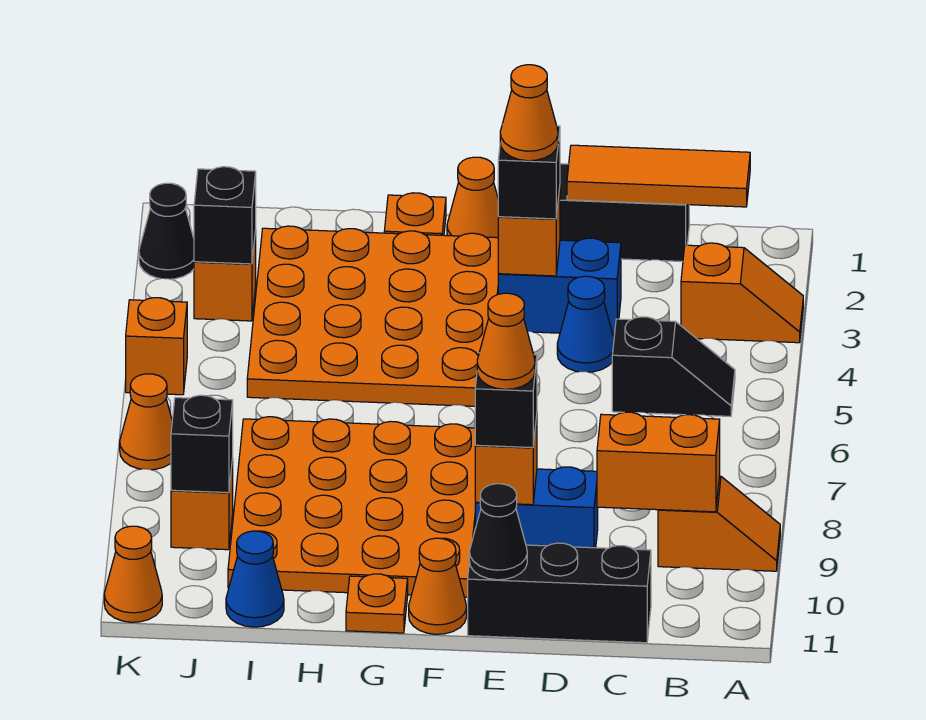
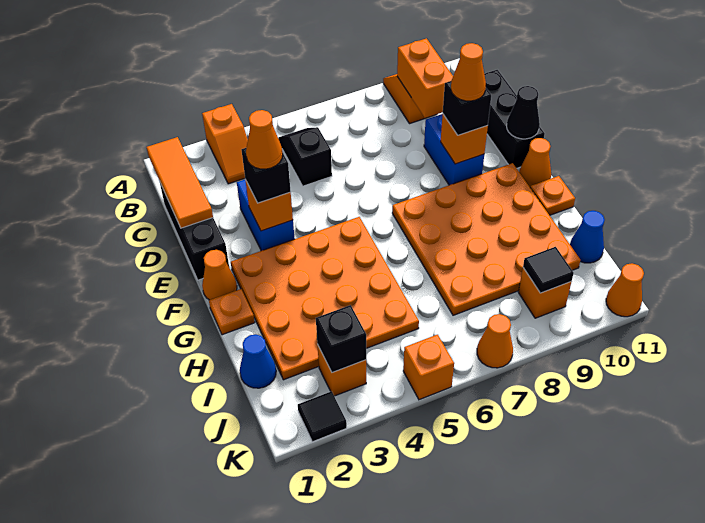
orange slope A3:B3 level 1 top B -> orange slope A3:B3 level 1 top A
blue cone D4 level 1 -> blue cone I1 level 1
black brick J9 level 2 -> black tile J9 level 2
black cone K2 level 1 -> black tile K2 level 1

